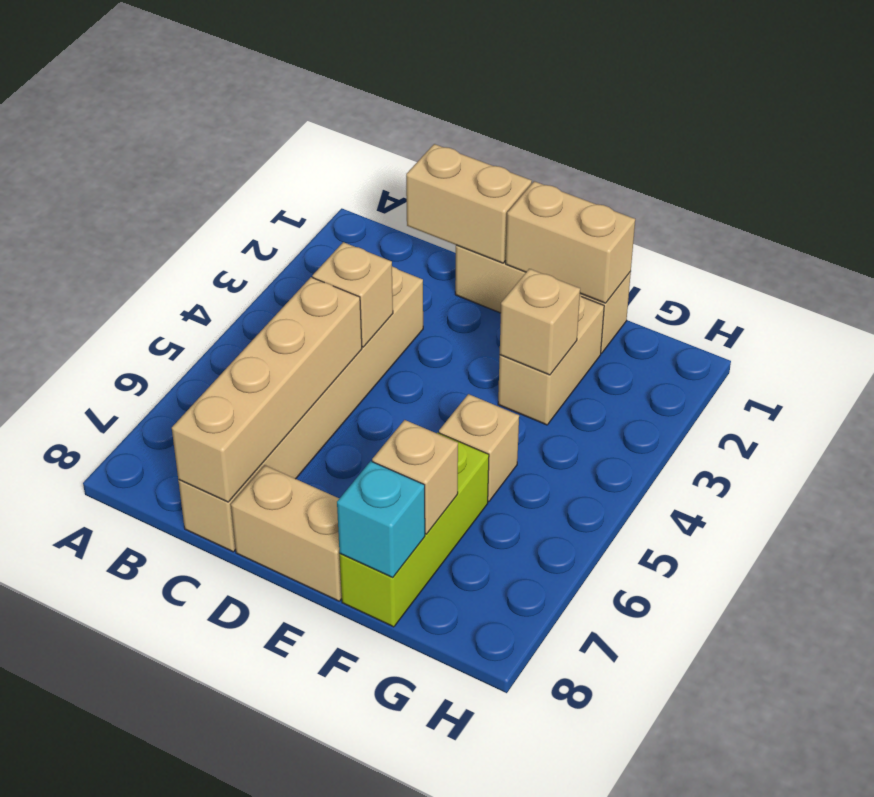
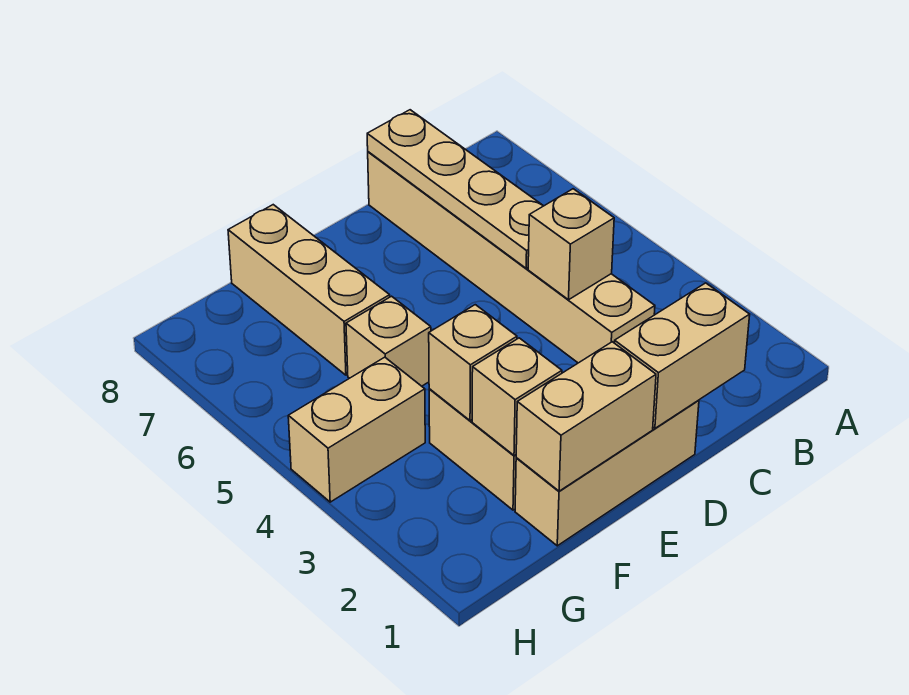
tan brick C5:C8 level 2 -> tan plate C5:C8 level 2
tan brick D8:E8 level 1 -> tan brick G4:H4 level 1
lime brick F6:F8 level 1 -> tan brick F6:F8 level 1
tan brick F7 level 2 -> tan brick F2 level 2
cyan brick F8 level 2 -> none

